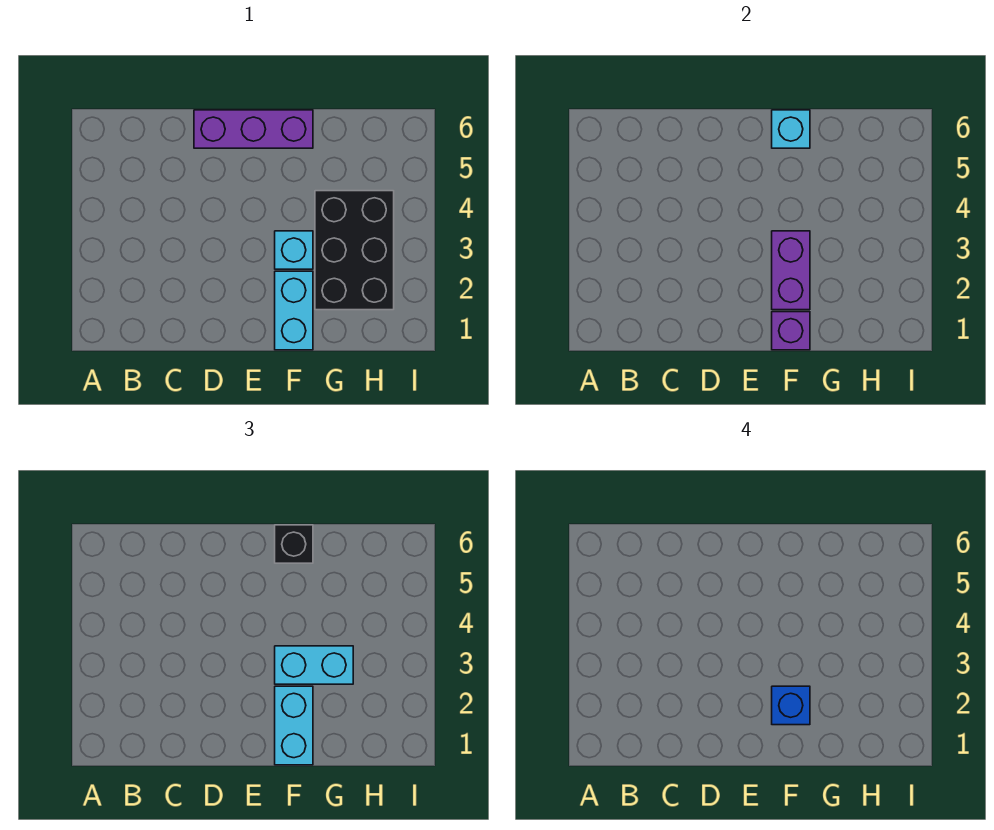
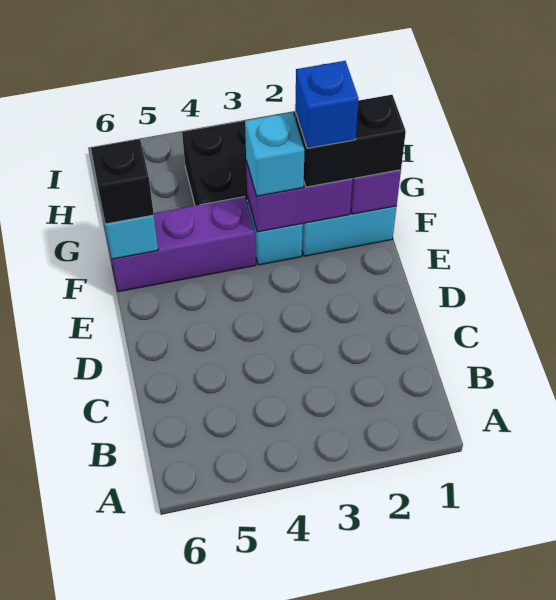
purple brick D6:F6 level 1 -> purple brick F4:F6 level 1
cyan brick F1:F2 level 3 -> black brick F1:F2 level 3
cyan brick F3:G3 level 3 -> cyan brick F3 level 3

